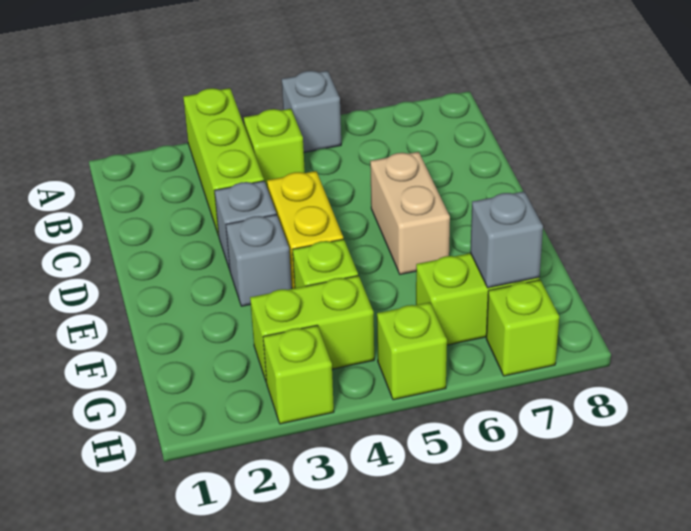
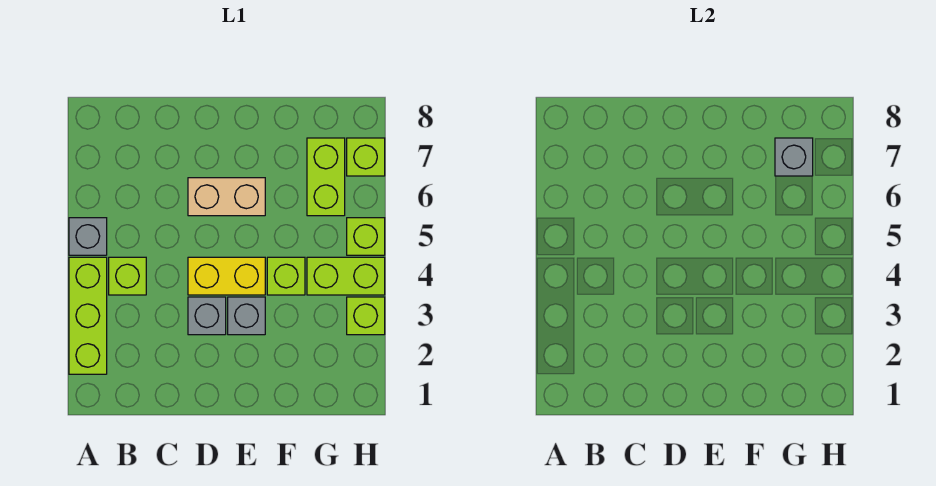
lime brick A3:C3 level 1 -> lime brick A2:A4 level 1
lime brick G3:G4 level 1 -> lime brick G4:H4 level 1

